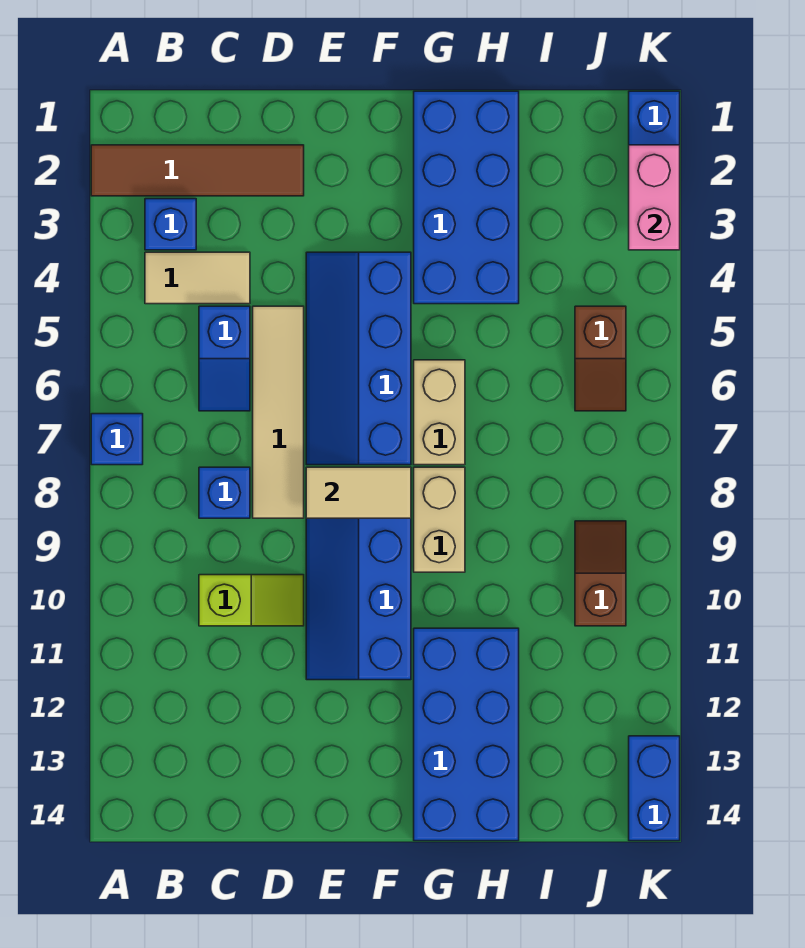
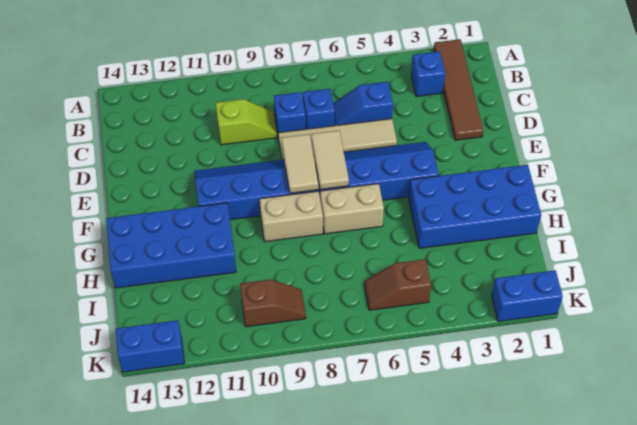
blue brick A7 level 1 -> blue brick C7 level 1
tan tile B4:C4 level 1 -> tan tile E7:F7 level 2
lime slope C10:D10 level 1 top C -> lime slope C9:C10 level 1 top 10
pink brick K2:K3 level 2 -> none

